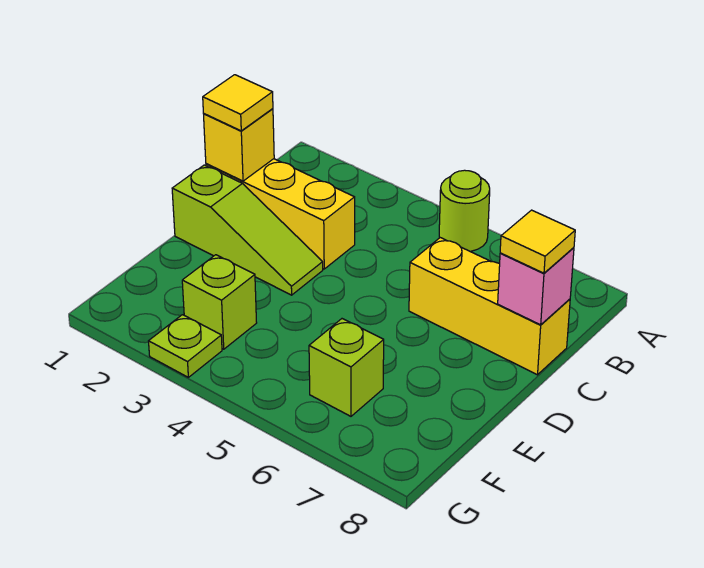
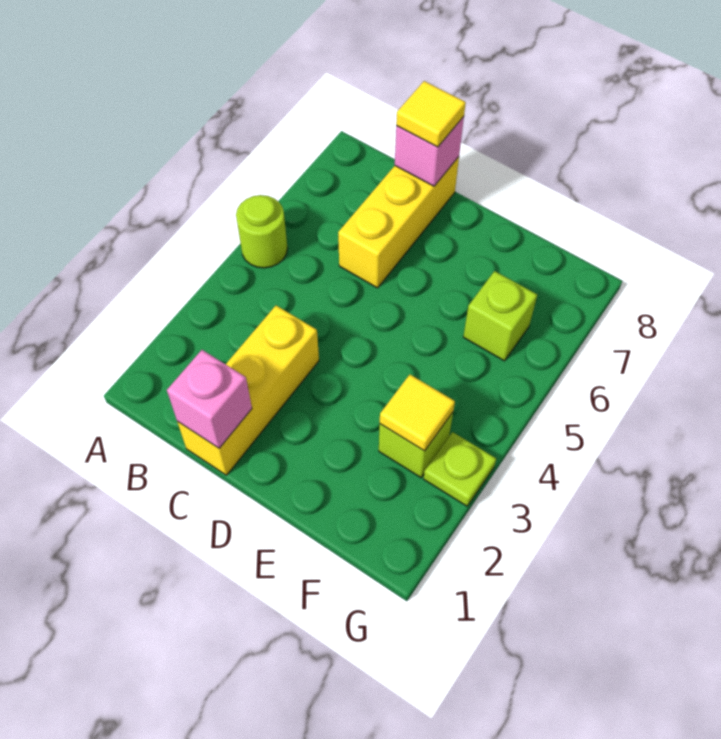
yellow brick C1 level 2 -> pink brick C1 level 2
yellow tile C1 level 3 -> yellow tile F3 level 2
lime slope D1:D3 level 1 top 1 -> none

